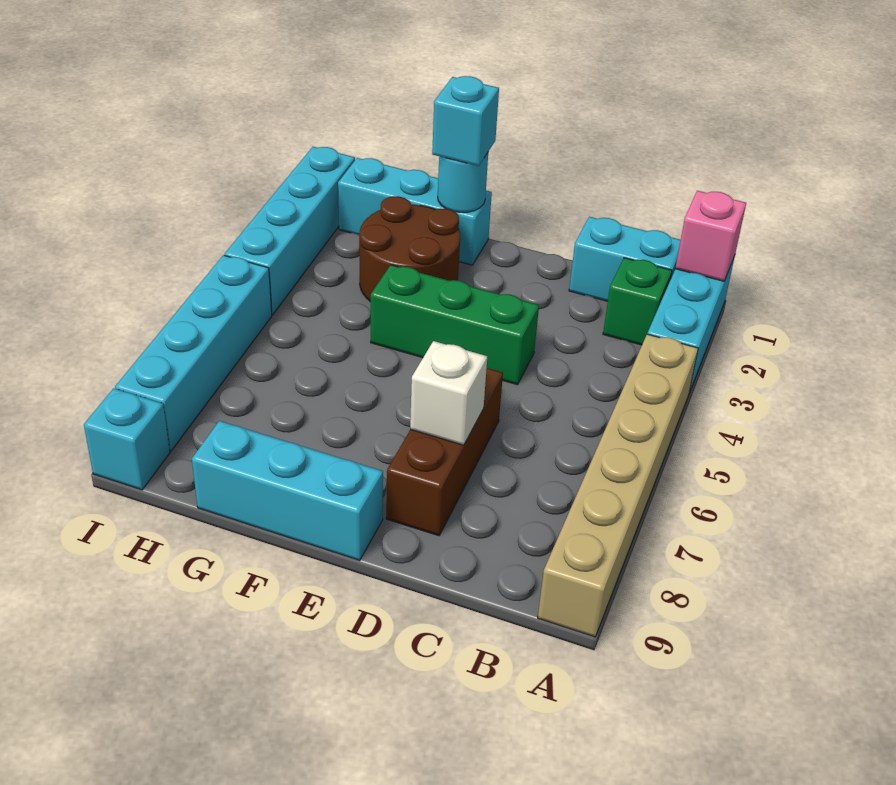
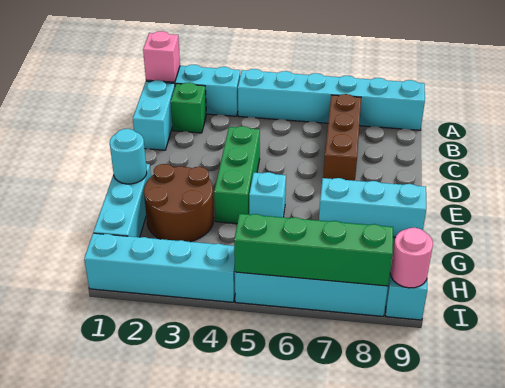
tan brick A4:A9 level 1 -> cyan brick A4:A9 level 1
brown brick D6:D8 level 1 -> brown brick B7:D7 level 1
white brick D7 level 2 -> none
cyan brick E9:G9 level 1 -> cyan brick F7:F9 level 1
cyan brick F1 level 3 -> cyan brick F5 level 1
none -> green brick I5:I8 level 2
none -> pink round brick I9 level 2

